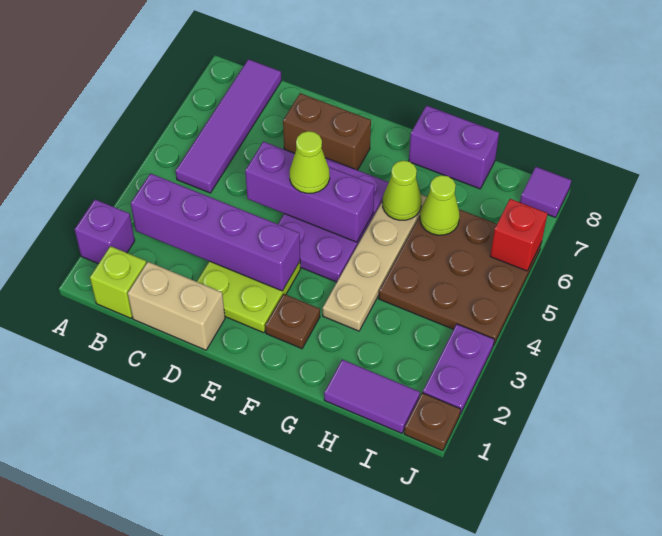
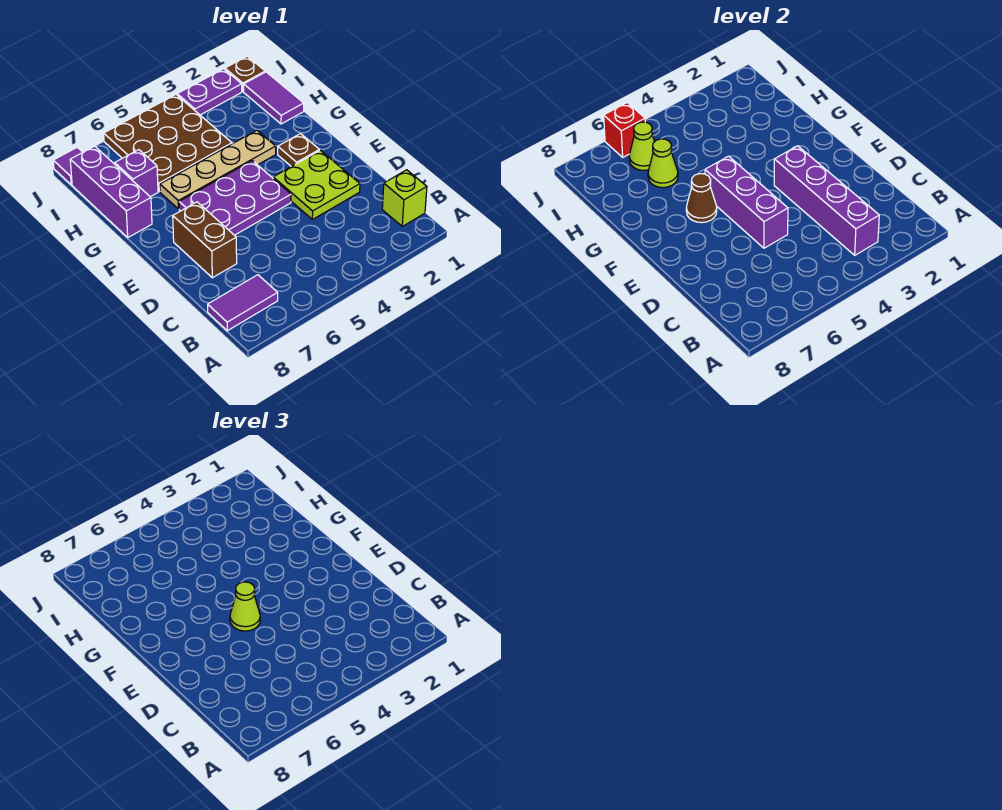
purple brick A2 level 1 -> purple brick H7 level 1
purple tile B5:B8 level 1 -> purple tile B7:B8 level 1
tan brick C1:D1 level 1 -> none
none -> brown cone F6 level 2
lime cone G6 level 2 -> lime cone I6 level 2
purple brick G8:H8 level 1 -> purple brick G8:I8 level 1

